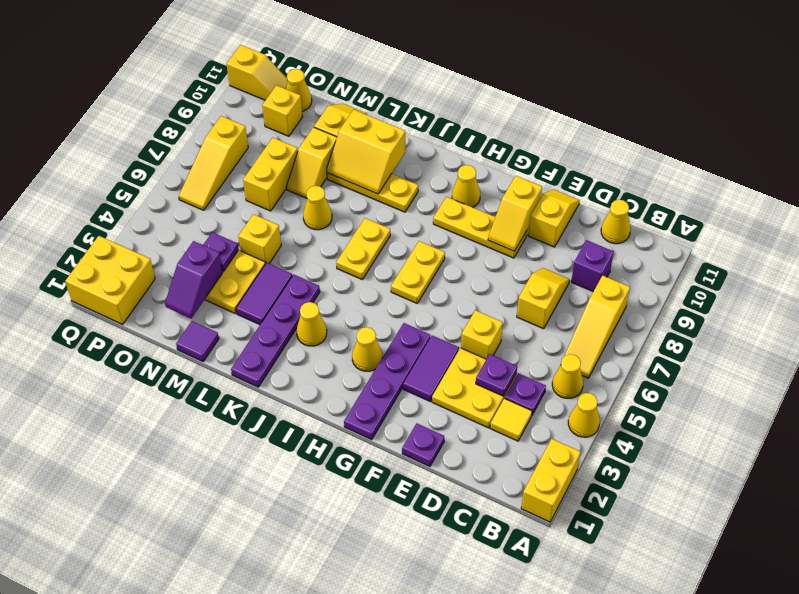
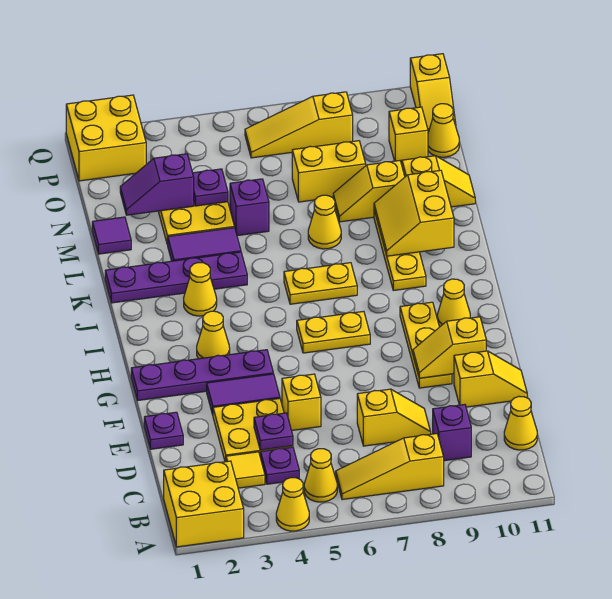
yellow brick A1:A2 level 1 -> yellow brick A1:B2 level 1
yellow brick M5 level 1 -> purple brick M5 level 1

